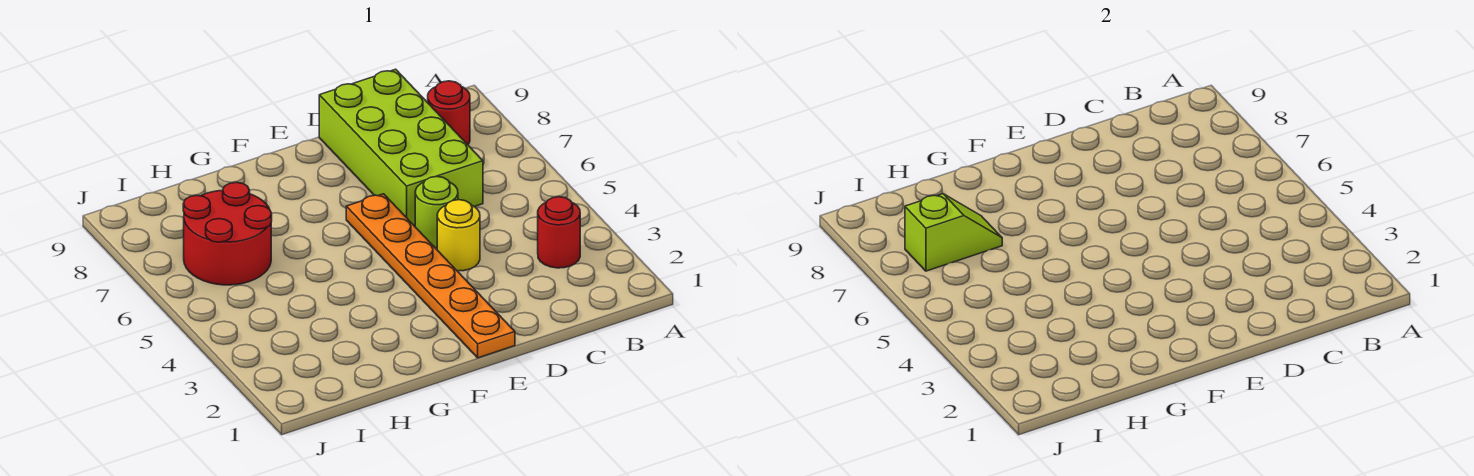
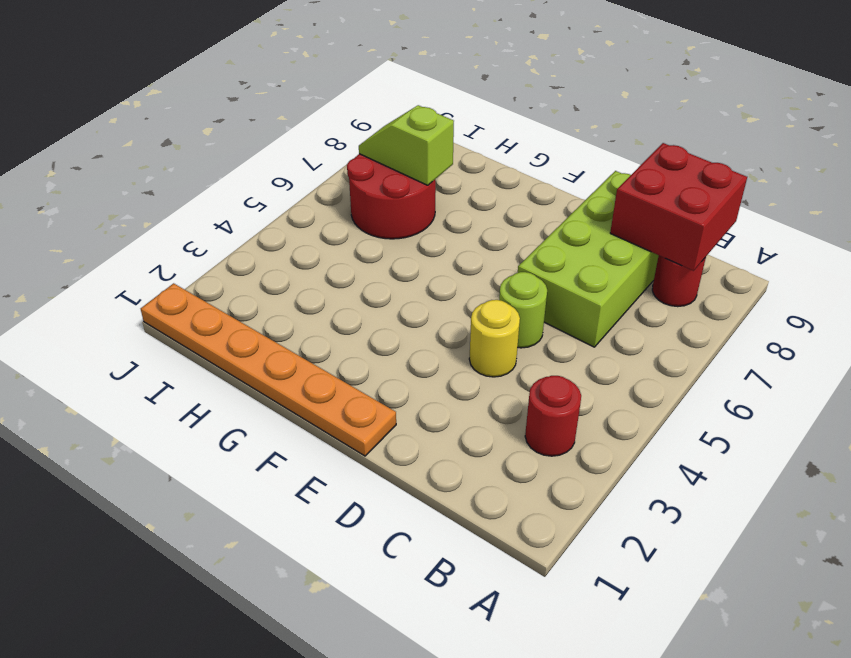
none -> red brick B8:C9 level 2
orange plate E1:E6 level 1 -> orange plate E1:J1 level 1
lime slope H7:I7 level 2 top I -> lime slope H7:I7 level 2 top H

